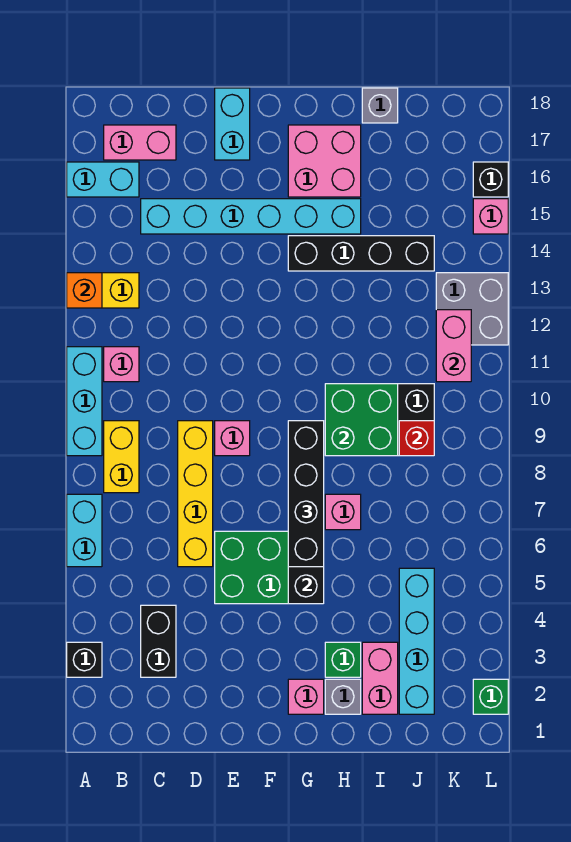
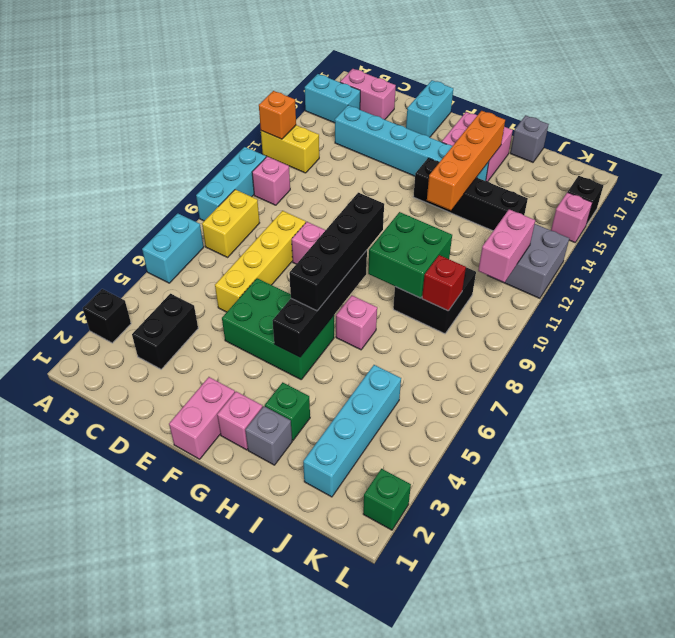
none -> orange brick H13:H16 level 2
pink brick I2:I3 level 1 -> pink brick F1:F2 level 1

